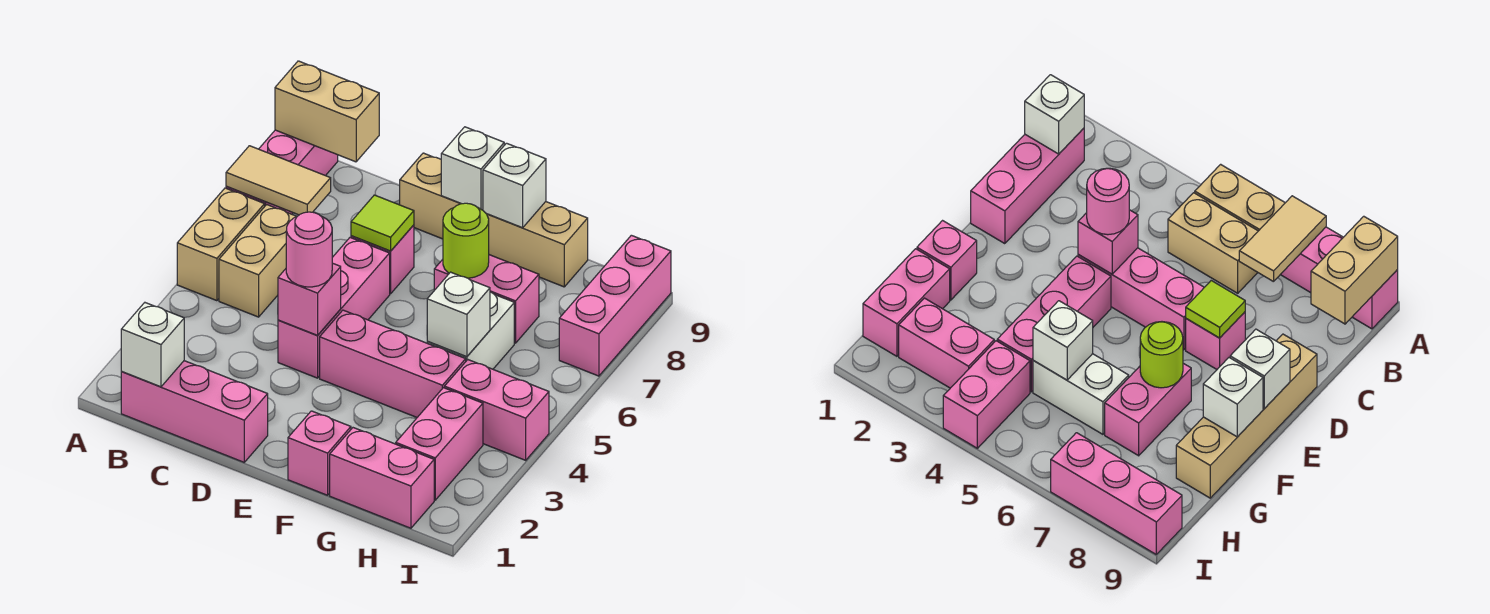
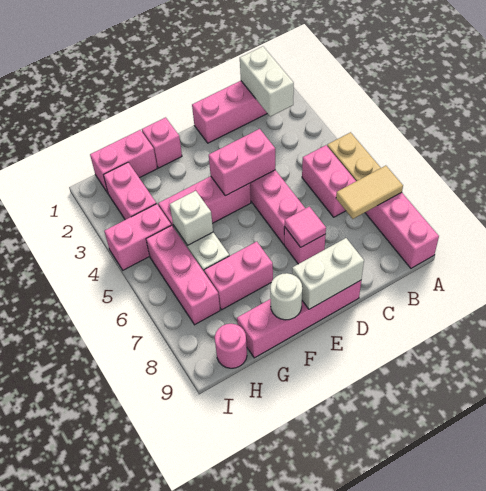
tan brick A9:B9 level 2 -> none
white brick B1 level 2 -> white brick B1:B2 level 2
tan brick B5:B6 level 1 -> pink brick B5:B6 level 1
pink brick D4 level 2 -> pink brick D4:E4 level 2
pink round brick D4 level 3 -> pink round brick H9 level 1
lime tile D7 level 2 -> pink tile D7 level 2
tan brick D9:G9 level 1 -> pink brick D9:G9 level 1
white brick E9 level 2 -> white brick D9:E9 level 2
lime round brick F7 level 2 -> none
white brick F9 level 2 -> white round brick F9 level 2
pink brick I7:I9 level 1 -> pink brick H5:H7 level 1

